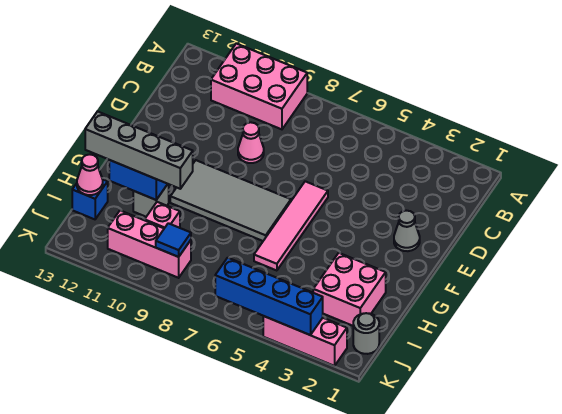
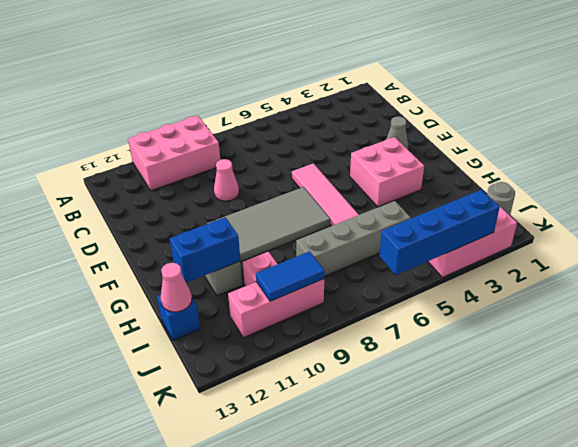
pink brick H2:I3 level 1 -> pink brick F3:G4 level 1
grey brick H10:H13 level 3 -> grey brick I5:I8 level 1
blue tile J9 level 2 -> blue tile J9:J10 level 2

